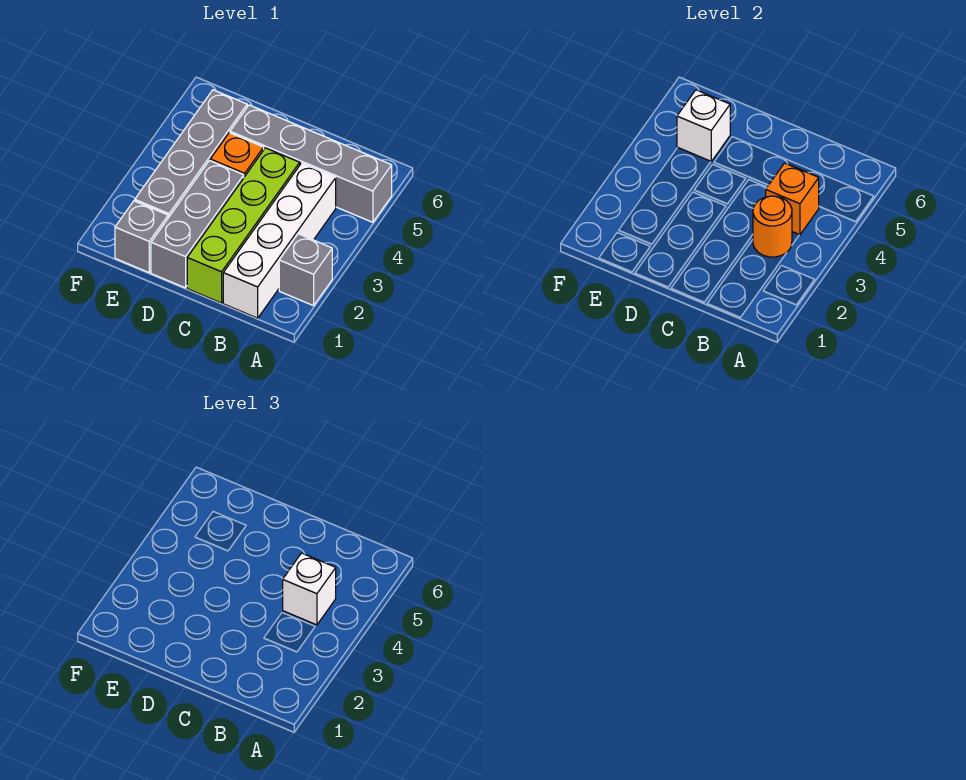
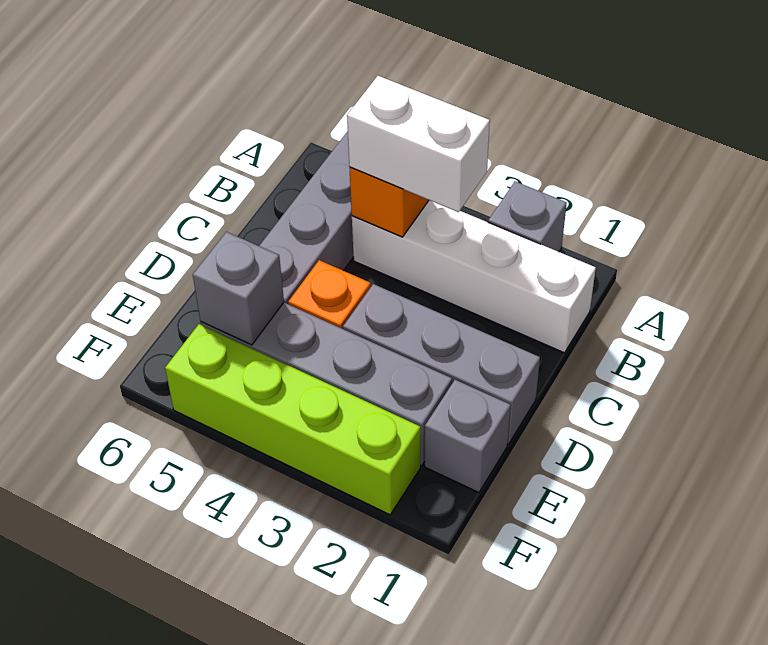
orange round brick B3 level 2 -> none
white brick B4 level 3 -> white brick B3:B4 level 3
lime brick C1:C4 level 1 -> lime brick F2:F5 level 1
white brick E5 level 2 -> grey brick E5 level 2

